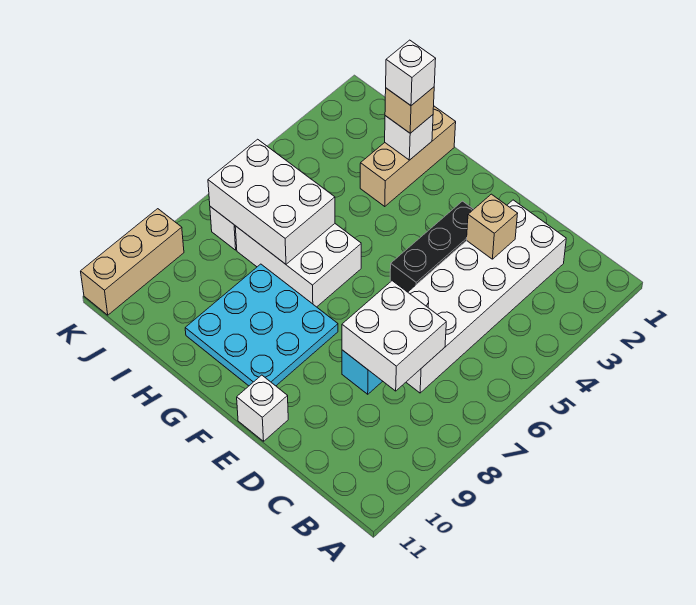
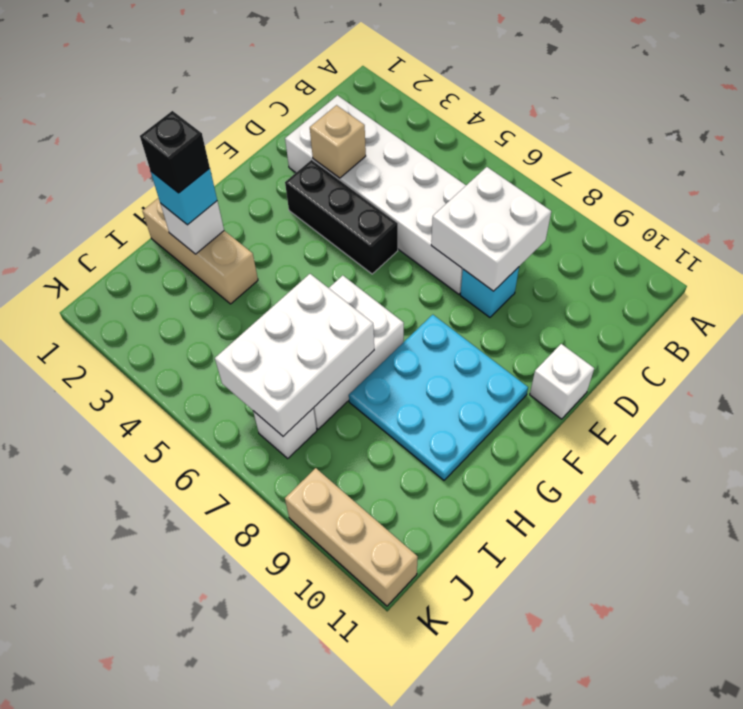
tan brick H2 level 3 -> cyan brick H2 level 3
white brick H2 level 4 -> black brick H2 level 4

